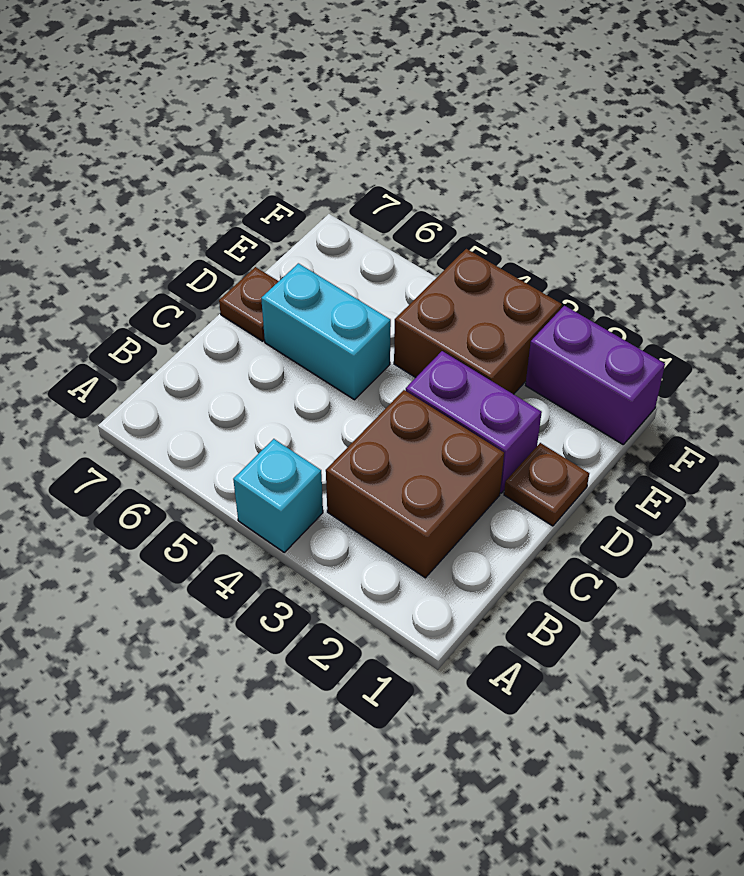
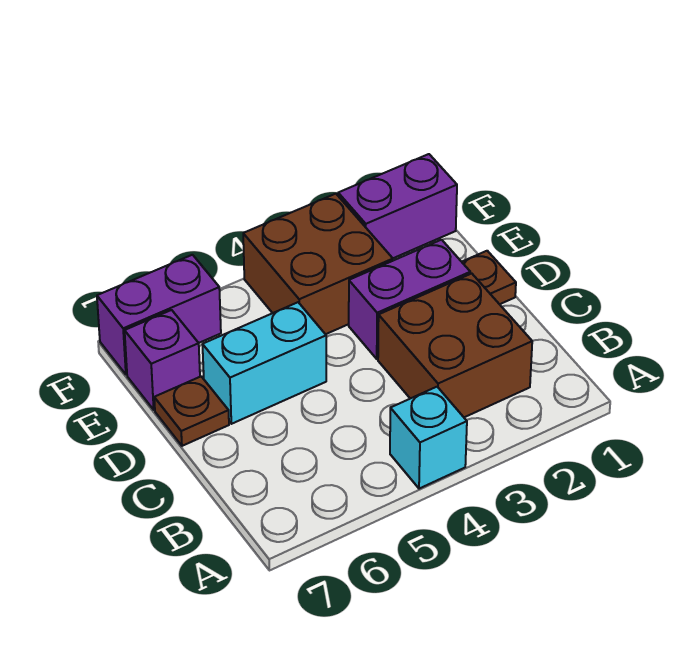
none -> purple brick E7 level 1
none -> purple brick F6:F7 level 1

